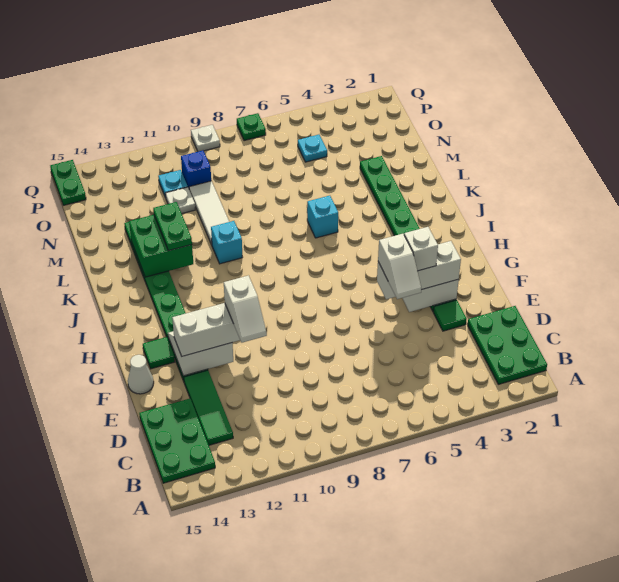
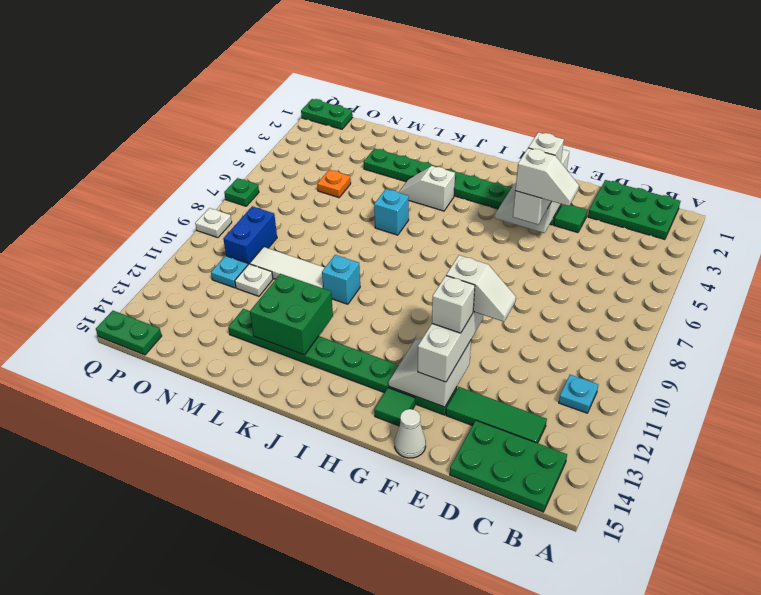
none -> white brick F12 level 4
none -> white slope J4:K4 level 1 top J
green plate K12:L12 level 3 -> green plate P1:Q1 level 1
none -> orange plate N5 level 1
cyan plate O5 level 1 -> cyan plate B11 level 1
blue brick O10 level 1 -> blue brick O9:O10 level 1

